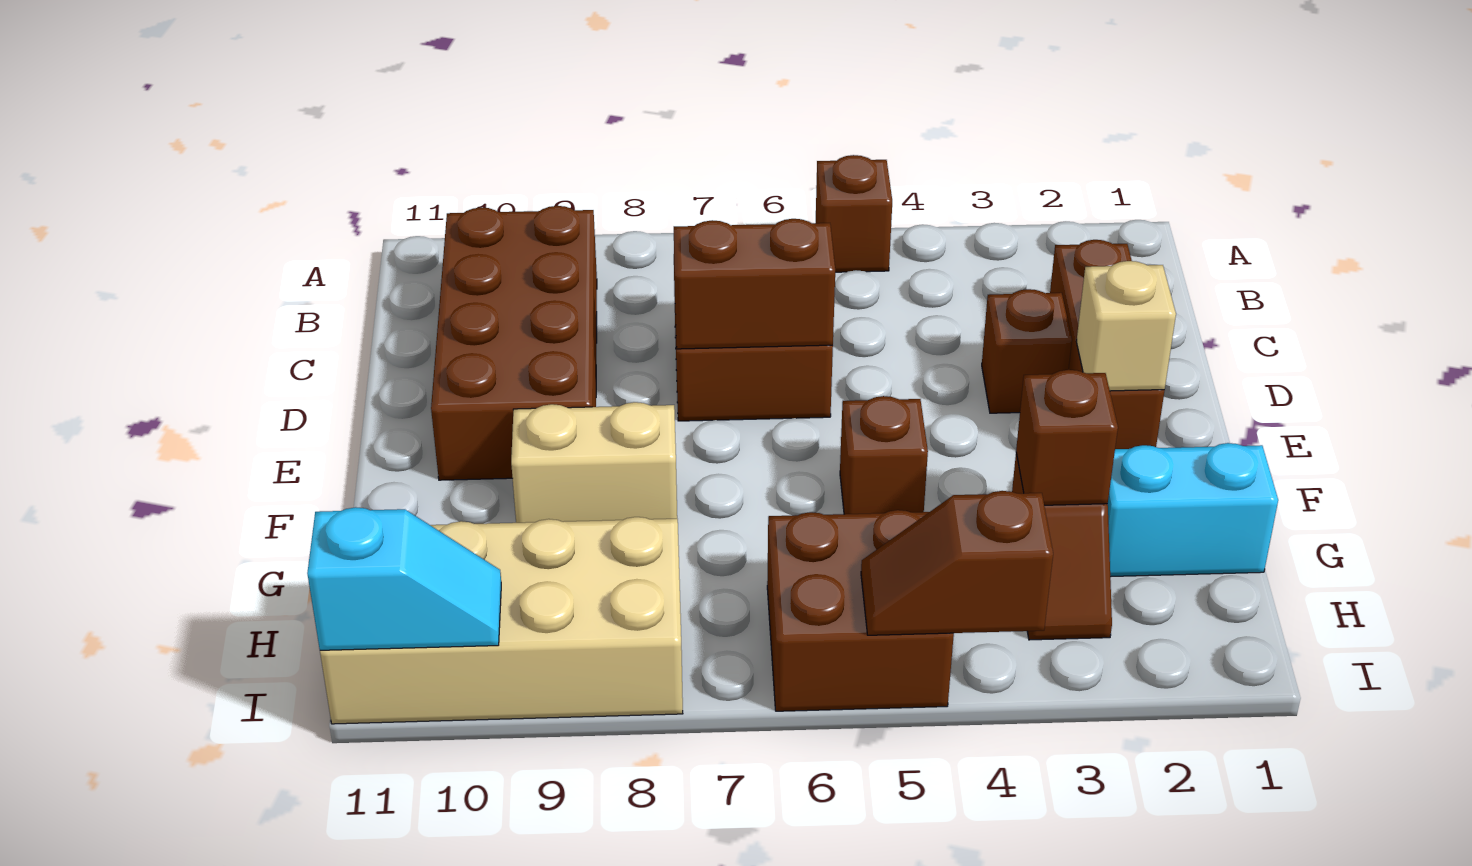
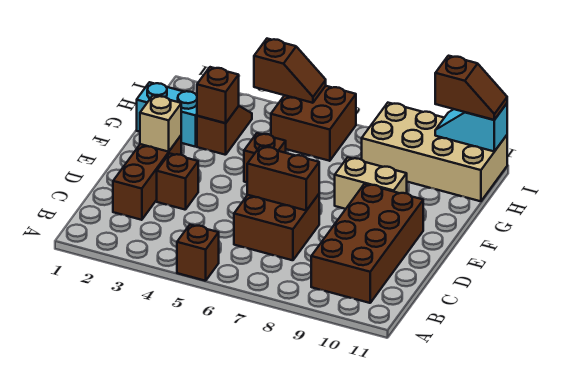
none -> brown slope I10:I11 level 3 top 10

